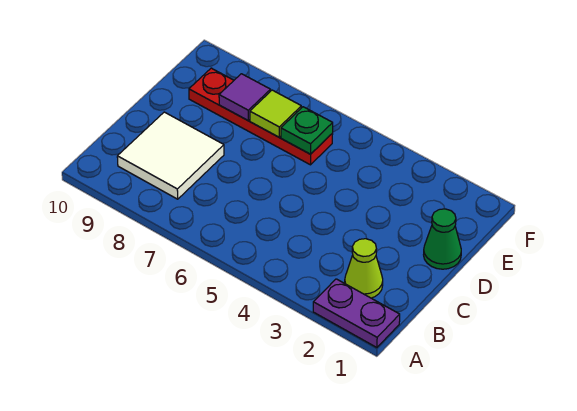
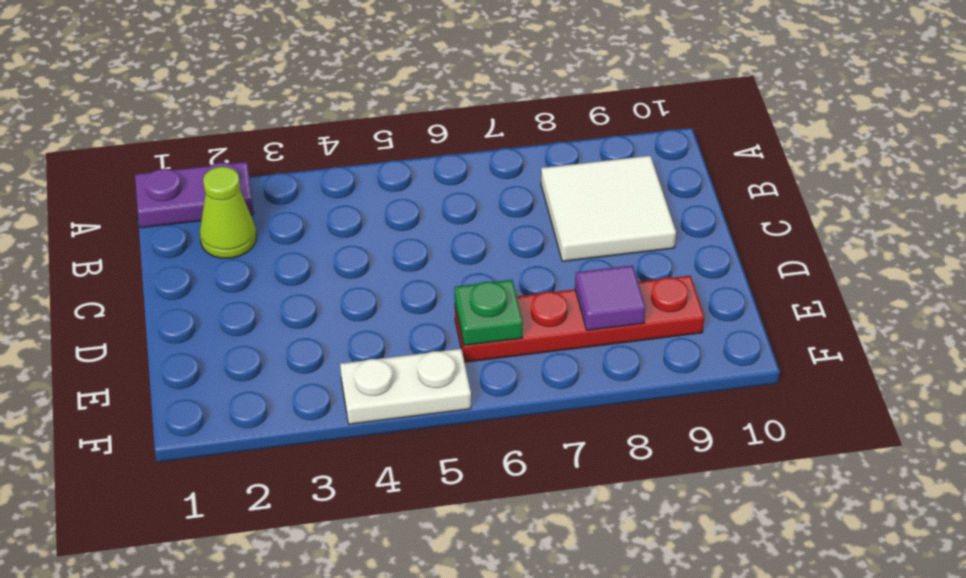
green cone D1 level 1 -> none
lime tile E7 level 2 -> none
none -> white plate F4:F5 level 1

